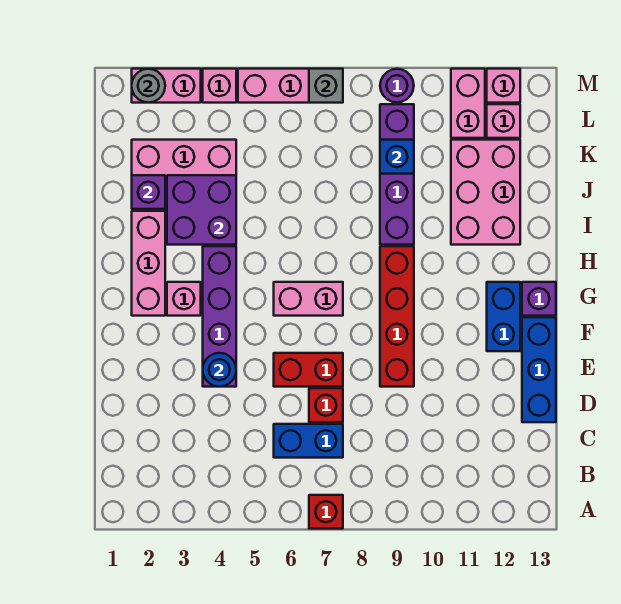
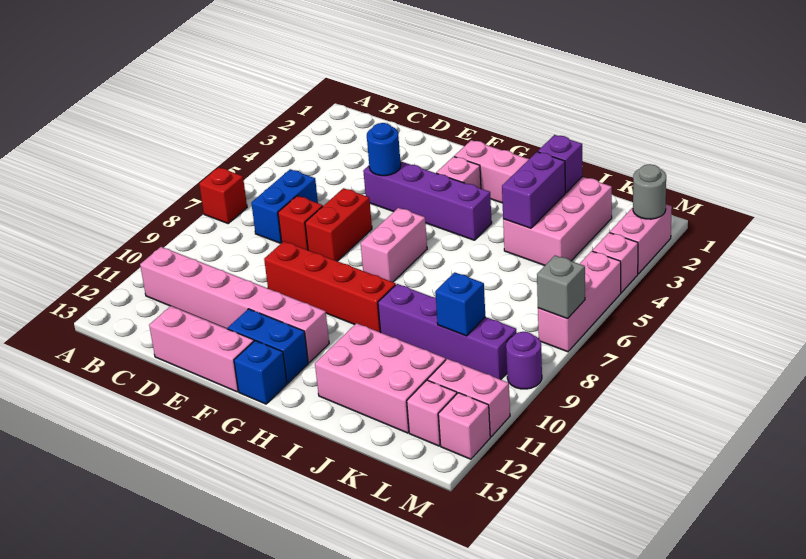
none -> pink brick B11:G11 level 1
blue brick D13:F13 level 1 -> pink brick D13:F13 level 1
purple brick G13 level 1 -> blue brick G13 level 1
purple brick I3:J4 level 2 -> purple brick J3:J4 level 2

